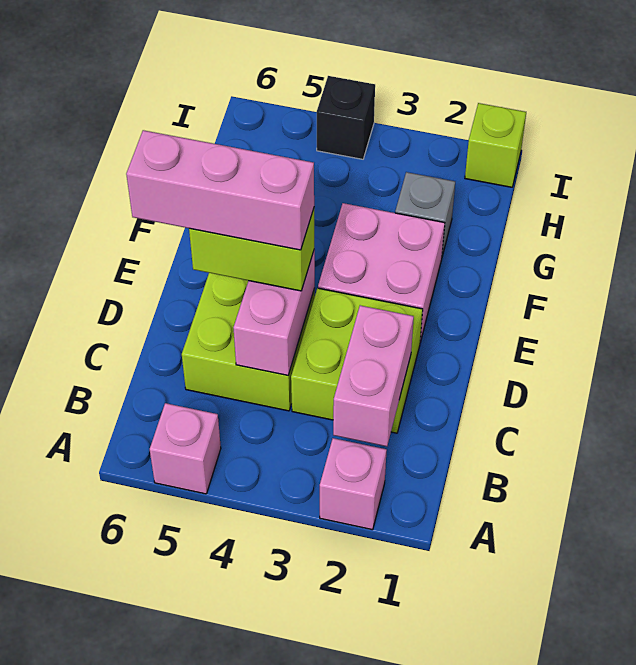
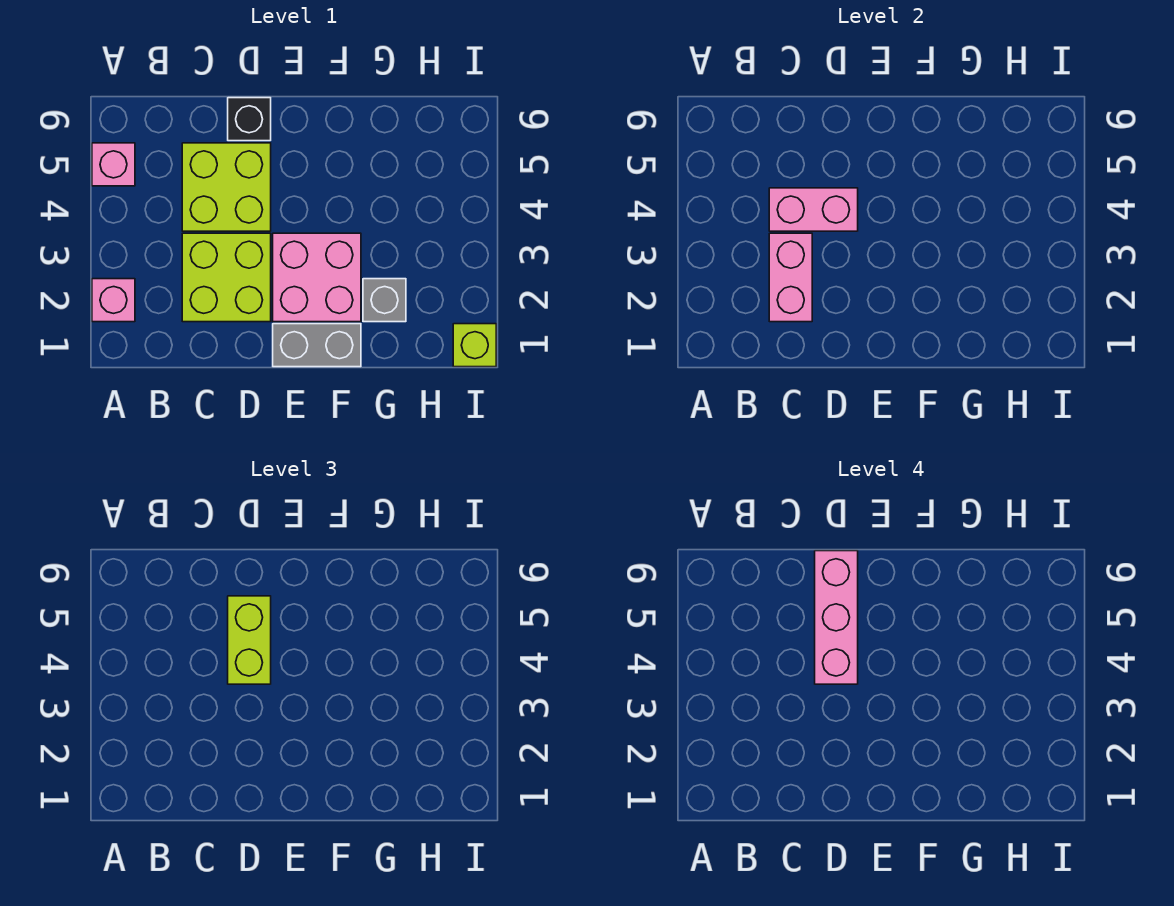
pink brick B2:C2 level 2 -> pink brick C2:C3 level 2
none -> grey brick E1:F1 level 1
black brick I4 level 1 -> black brick D6 level 1

